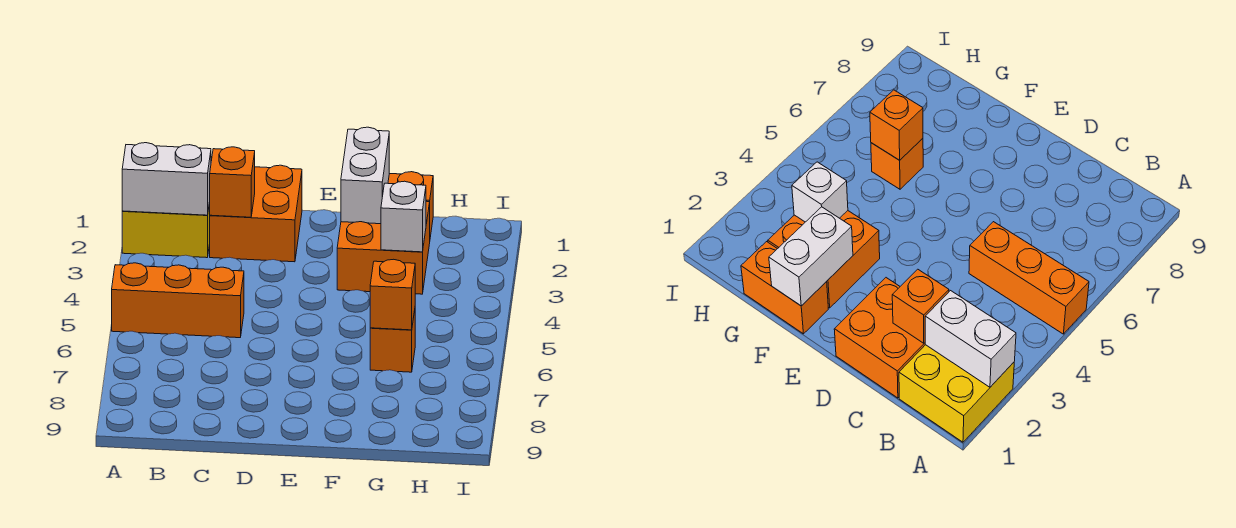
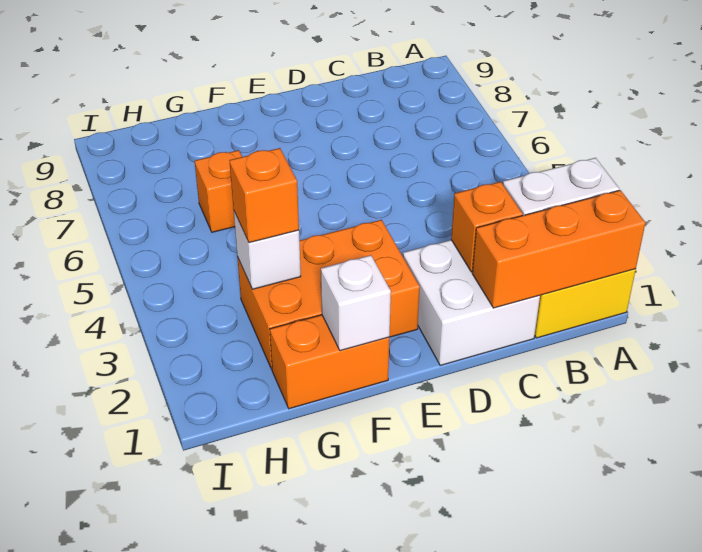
orange brick A5:C5 level 1 -> orange brick A1:C1 level 2
orange brick C1:D2 level 1 -> white brick C1:D2 level 1
white brick F1:F2 level 2 -> white brick F1 level 2
orange brick F2:G3 level 1 -> orange brick E2:G3 level 1
orange brick G6 level 2 -> orange brick G3 level 3

